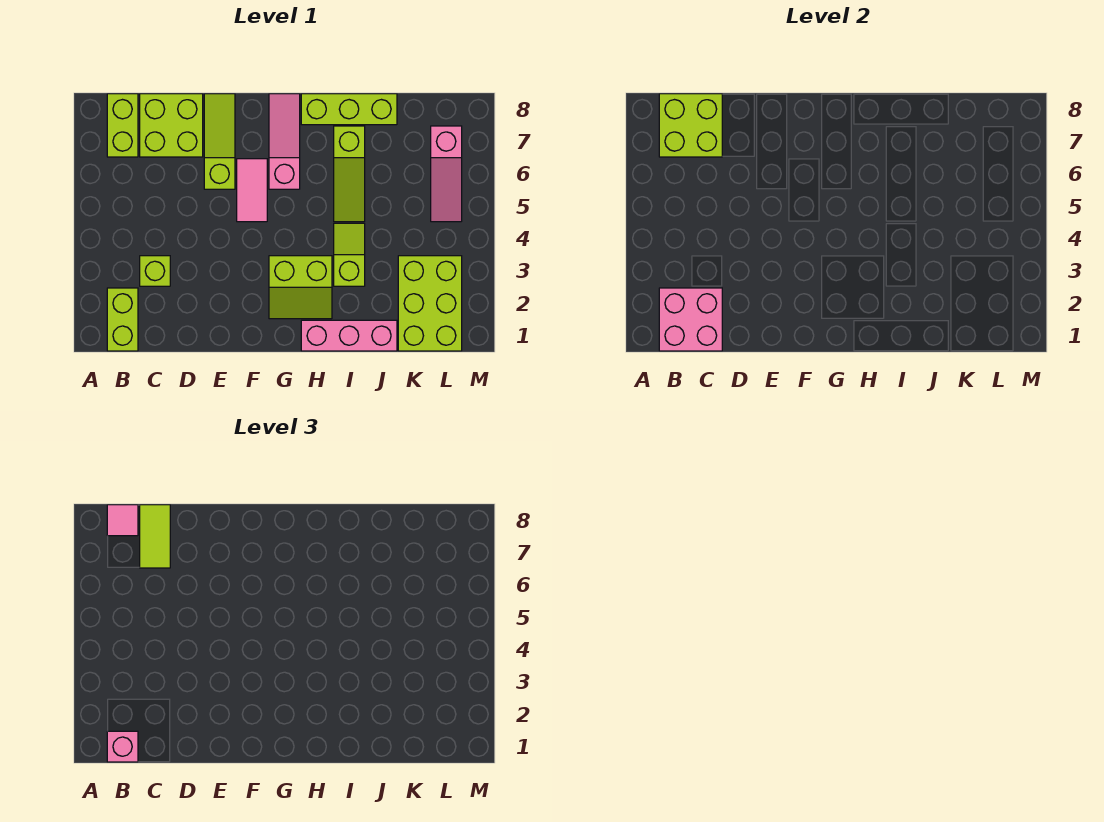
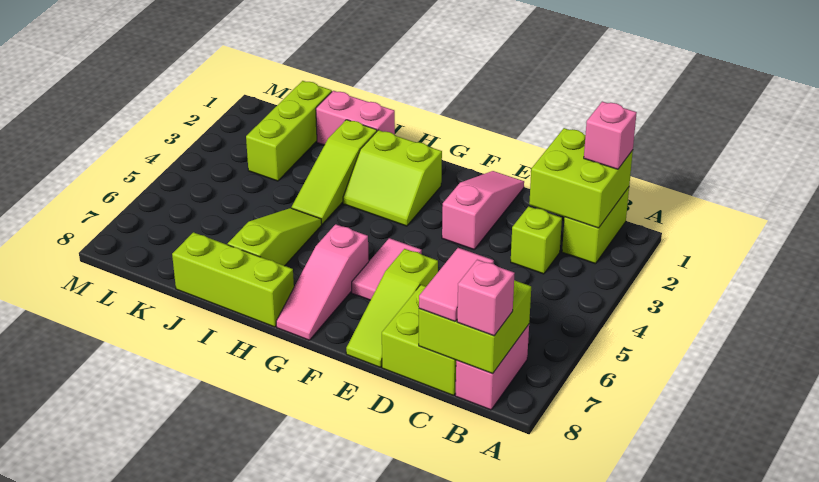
pink brick B1:C2 level 2 -> lime brick B1:C2 level 2
lime brick B7:B8 level 1 -> pink brick B7:B8 level 1
pink tile B8 level 3 -> pink brick B8 level 3
lime tile C7:C8 level 3 -> pink tile C7:C8 level 3
lime slope G2:H3 level 1 top 3 -> lime slope G2:H3 level 1 top 2
pink brick H1:J1 level 1 -> pink brick I1:J1 level 1
lime slope I3:I4 level 1 top 3 -> lime slope I2:I4 level 1 top 2
lime brick K1:L3 level 1 -> lime brick K1:K3 level 1
pink slope L5:L7 level 1 top 7 -> pink slope E1:E3 level 1 top 3

